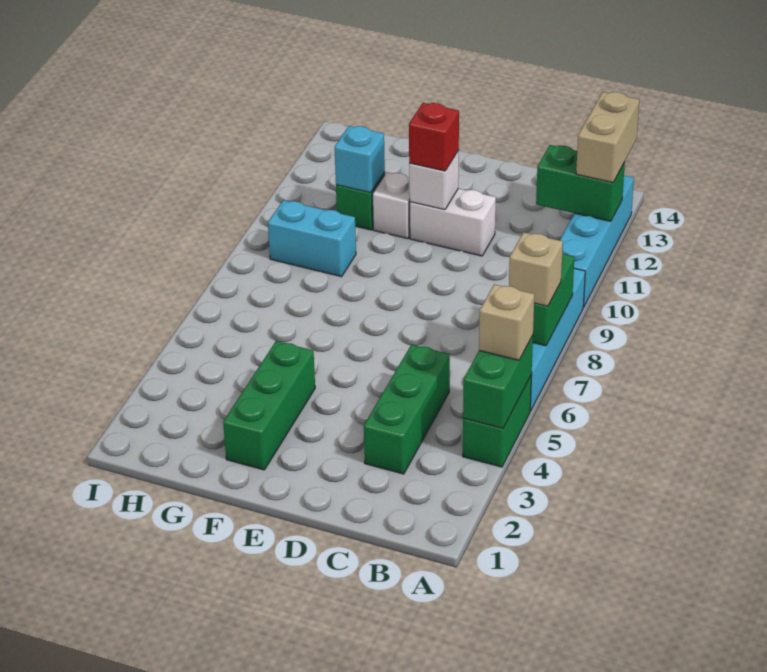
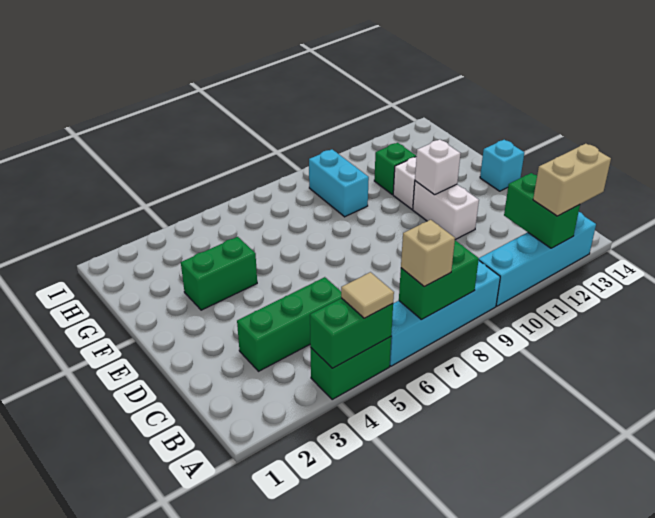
tan brick A5 level 3 -> tan tile A5 level 3
red brick E11 level 3 -> none
green brick F2:F4 level 1 -> green brick F3:F4 level 1
cyan brick G11 level 2 -> cyan brick E14 level 1

